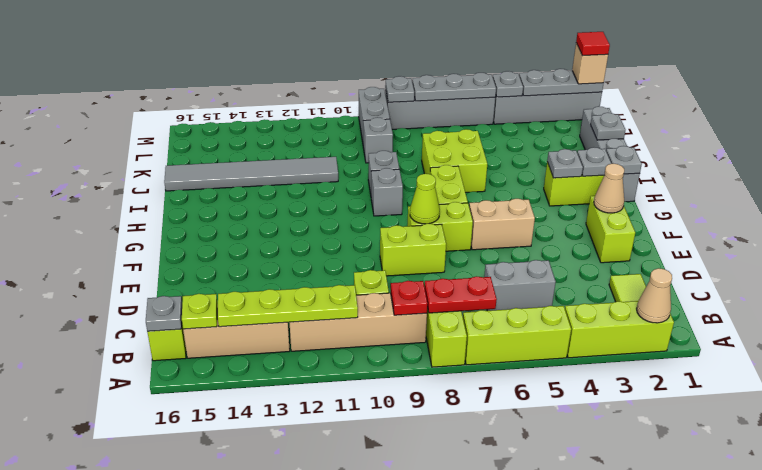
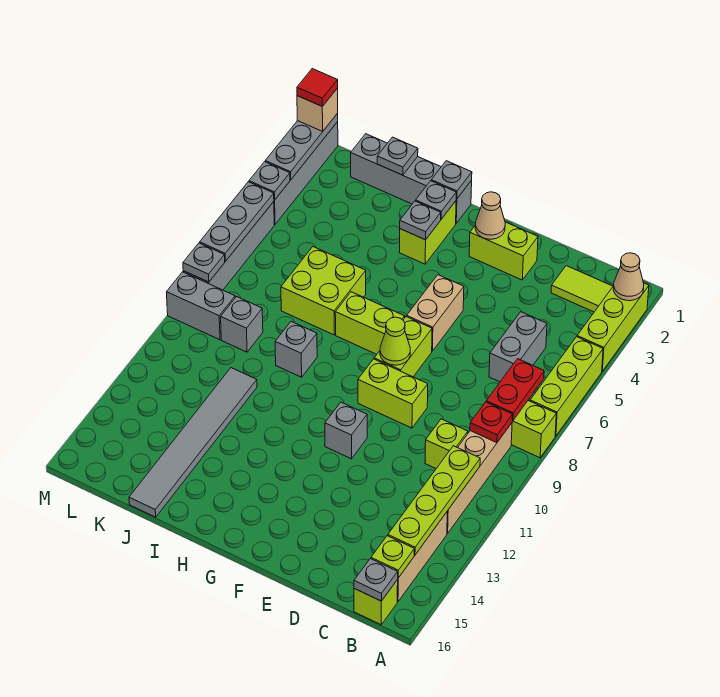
lime brick E8:E9 level 1 -> lime brick E9:F9 level 1
grey brick H9 level 1 -> grey brick F11 level 1

